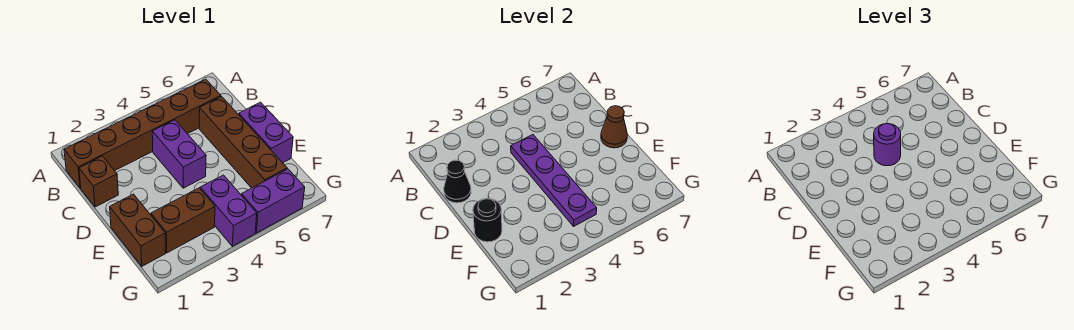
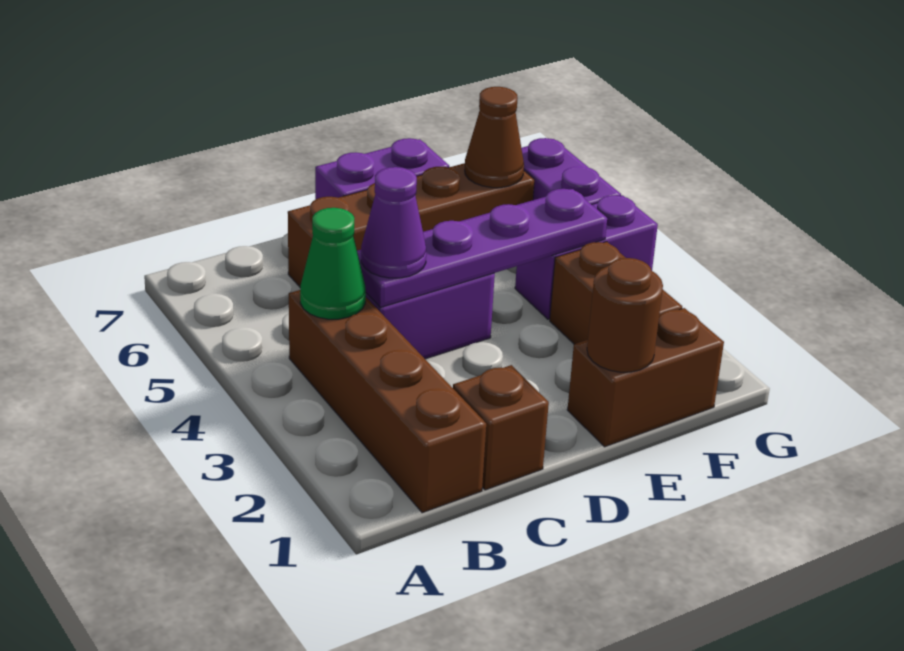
brown brick B1:B6 level 1 -> brown brick B1:B4 level 1
none -> green cone B4 level 2
black cone C1 level 2 -> none
purple round brick C4 level 3 -> purple cone C4 level 3
brown cone D7 level 2 -> brown cone F6 level 2
black round brick E1 level 2 -> brown round brick E1 level 2

